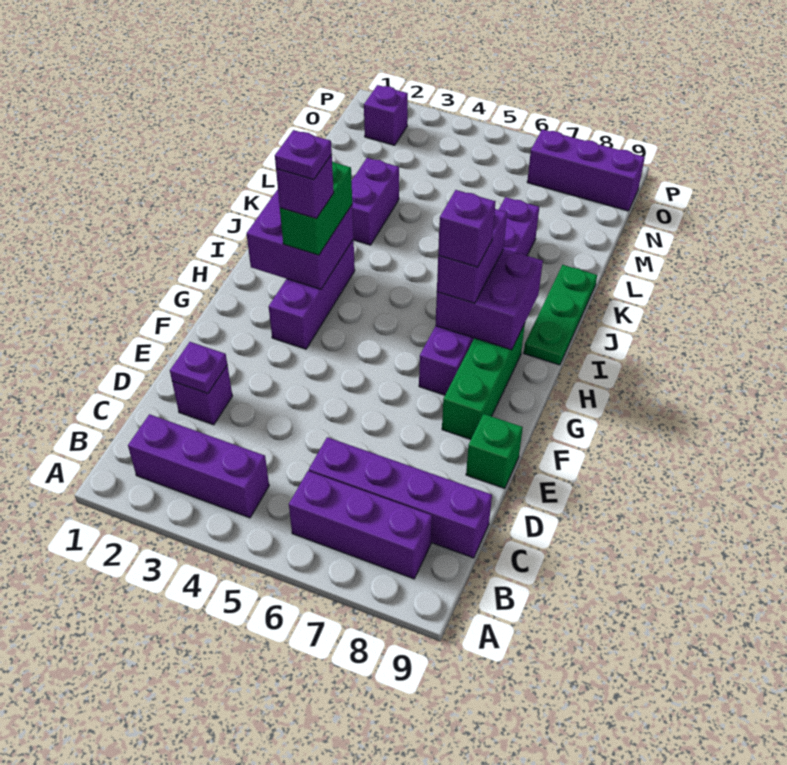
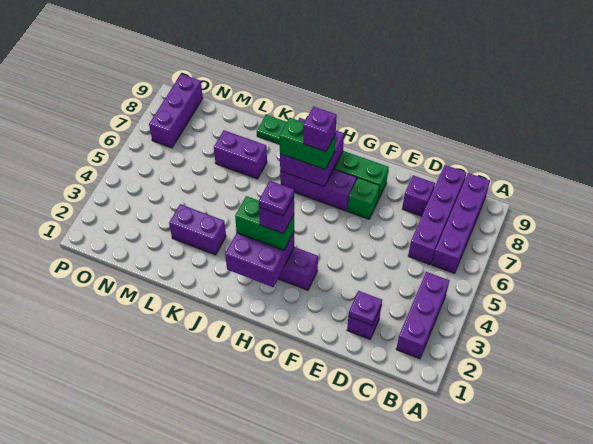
purple brick B6:B8 level 1 -> purple brick B6:B9 level 1
green brick E9 level 1 -> green brick F7 level 1
purple brick H7:I7 level 3 -> green brick H7:I7 level 3
purple brick O2 level 1 -> purple brick D8 level 1

